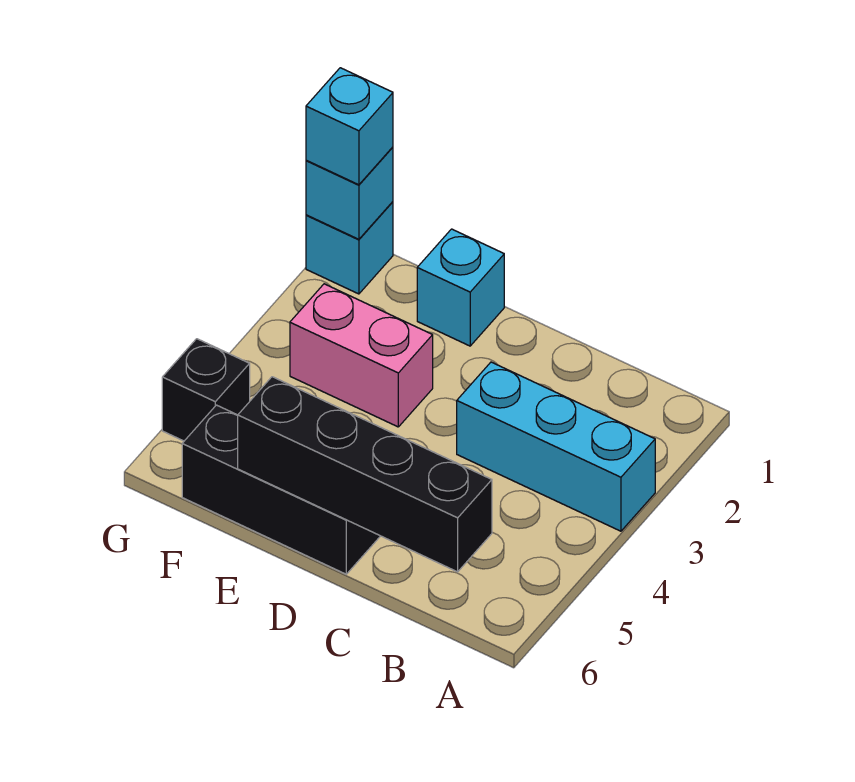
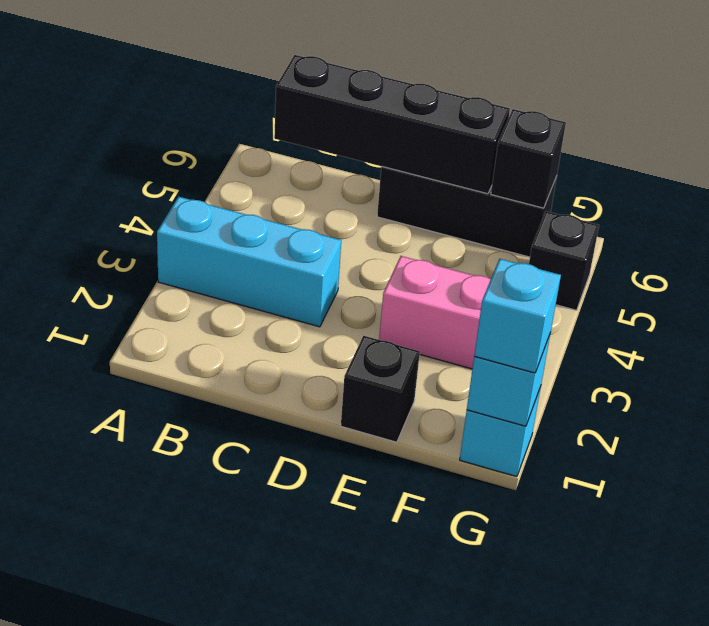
cyan brick E1 level 1 -> black brick E1 level 1
none -> black brick F6 level 2

